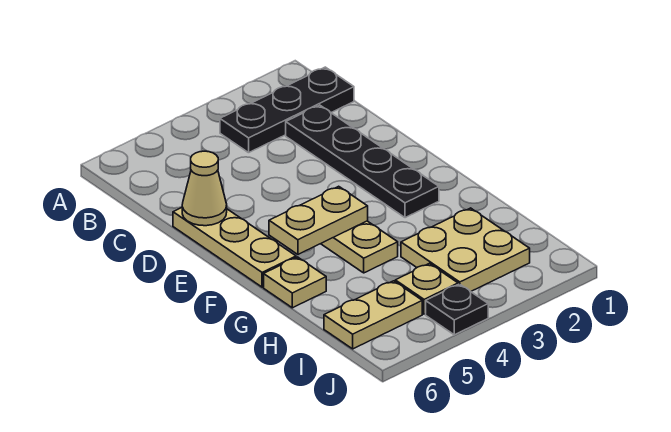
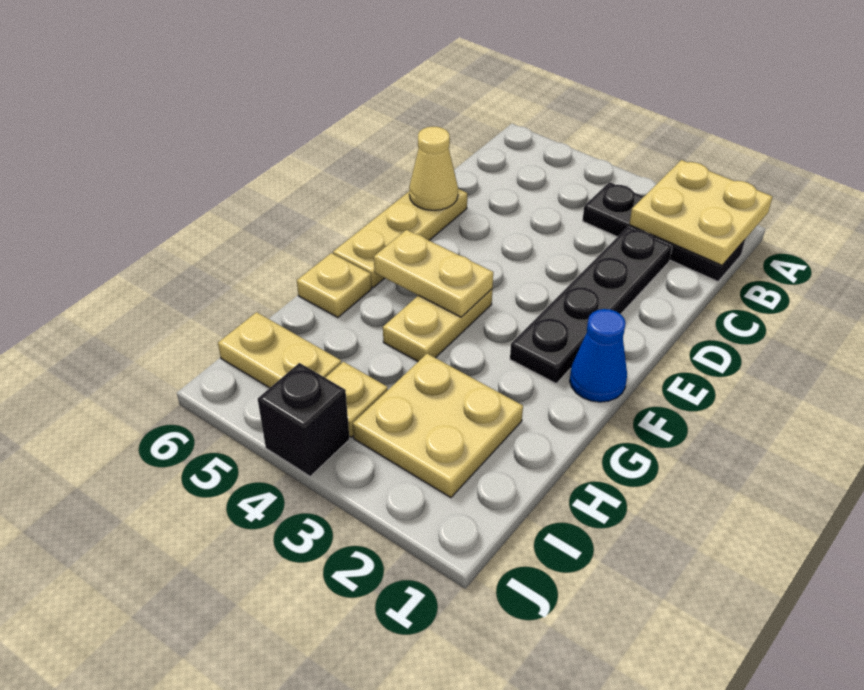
none -> tan plate A1:B2 level 2
none -> blue cone F1 level 1
black plate J4 level 1 -> black brick J4 level 1

